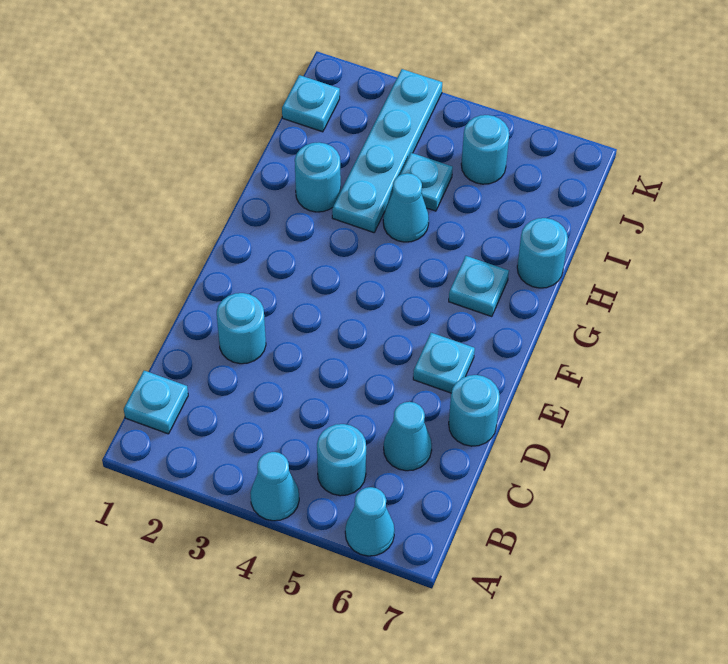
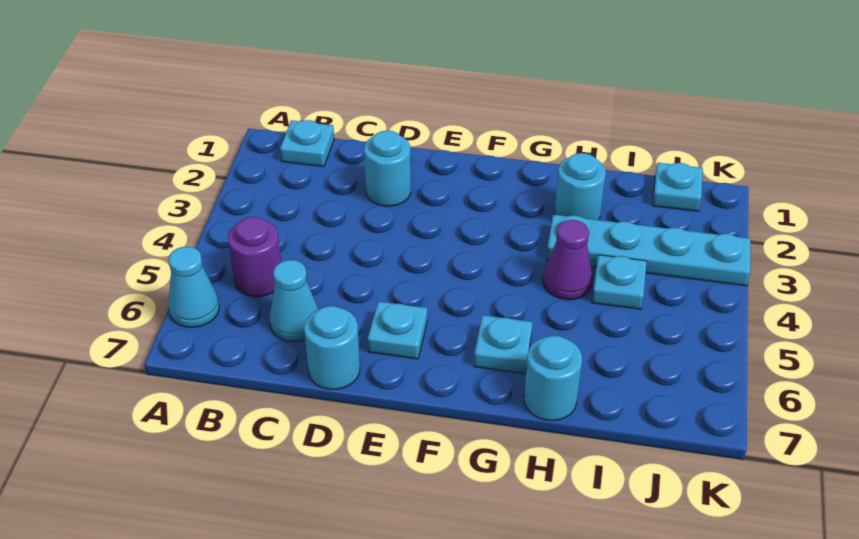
cyan cone A4 level 1 -> none
cyan round brick B5 level 1 -> purple round brick B5 level 1
cyan cone H4 level 1 -> purple cone H4 level 1
cyan round brick J5 level 1 -> none

